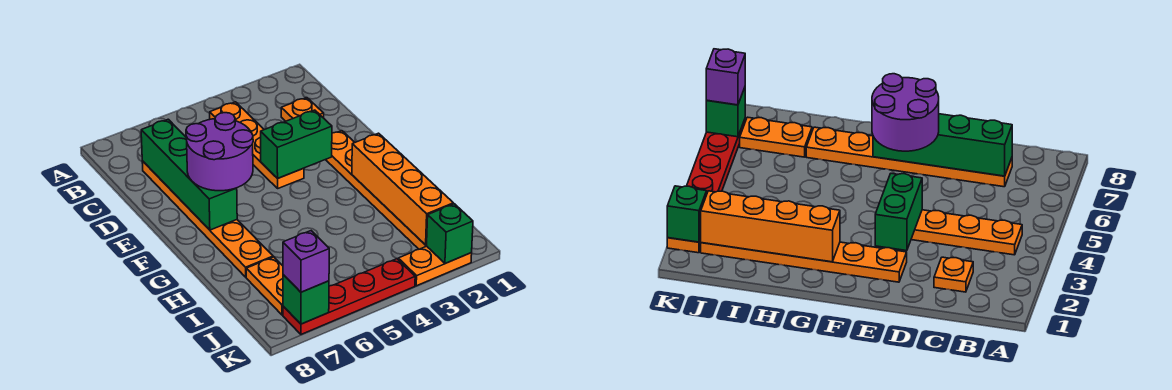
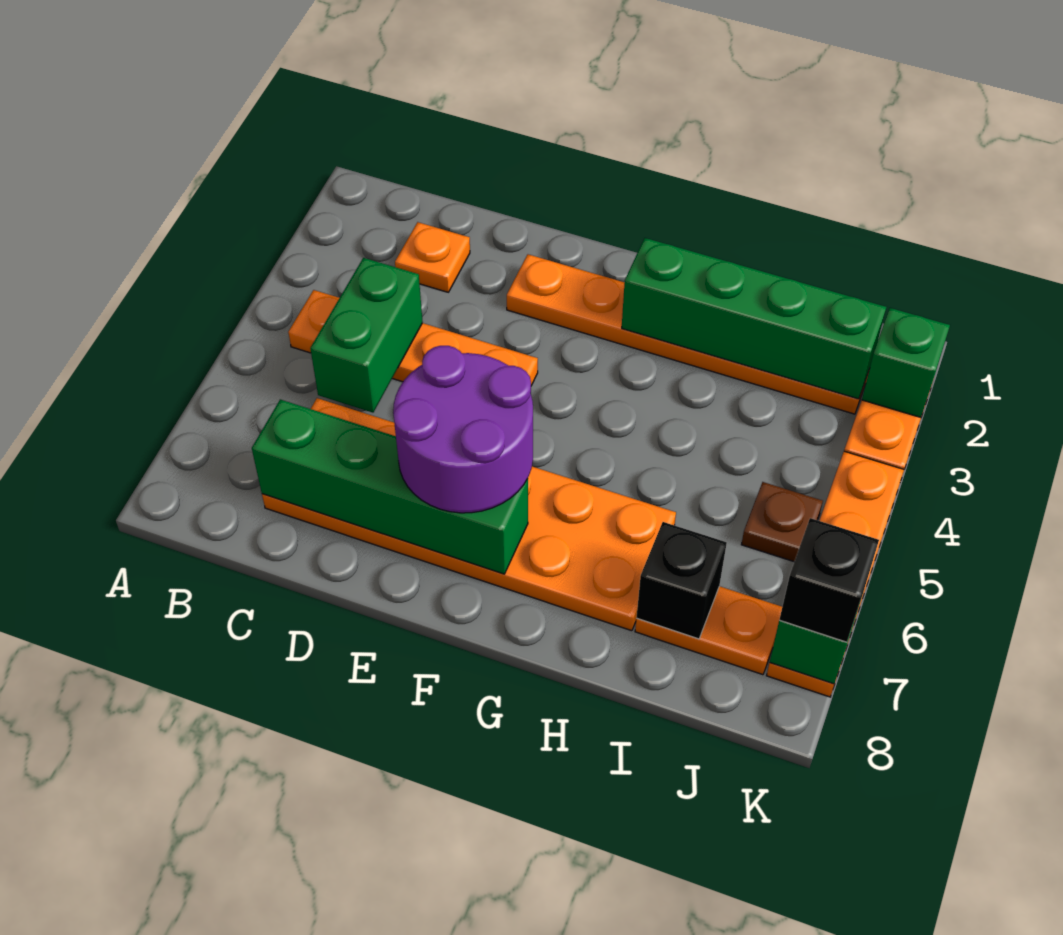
orange plate C7:H7 level 1 -> orange plate C6:H7 level 1
green brick E3:E4 level 2 -> green brick C4:C5 level 2
orange brick G2:J2 level 2 -> green brick G2:J2 level 2
none -> black brick I7 level 2
none -> brown plate J5 level 1
red plate K4:K7 level 1 -> orange plate K4:K7 level 1
purple brick K7 level 3 -> black brick K7 level 3

